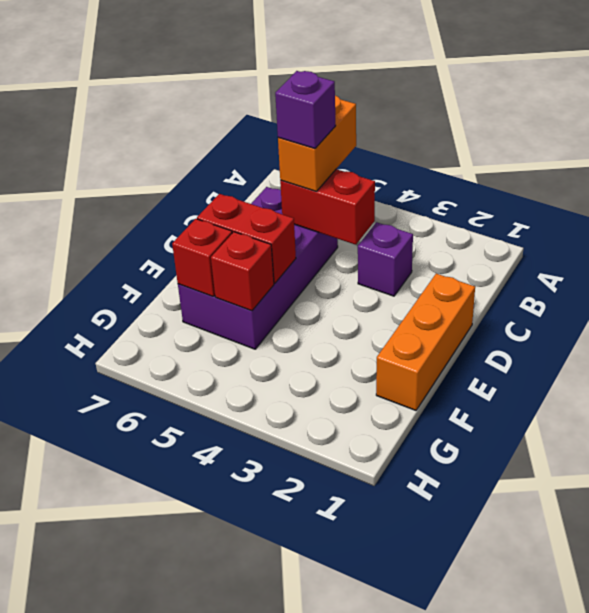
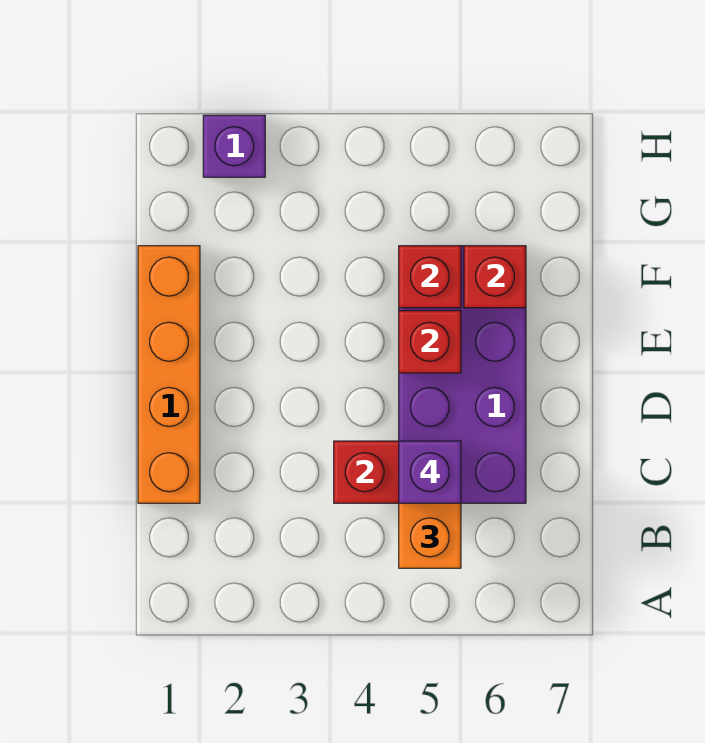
purple brick C3 level 1 -> purple brick H2 level 1
orange brick D1:F1 level 1 -> orange brick C1:F1 level 1
red brick E5:E6 level 2 -> red brick E5 level 2

